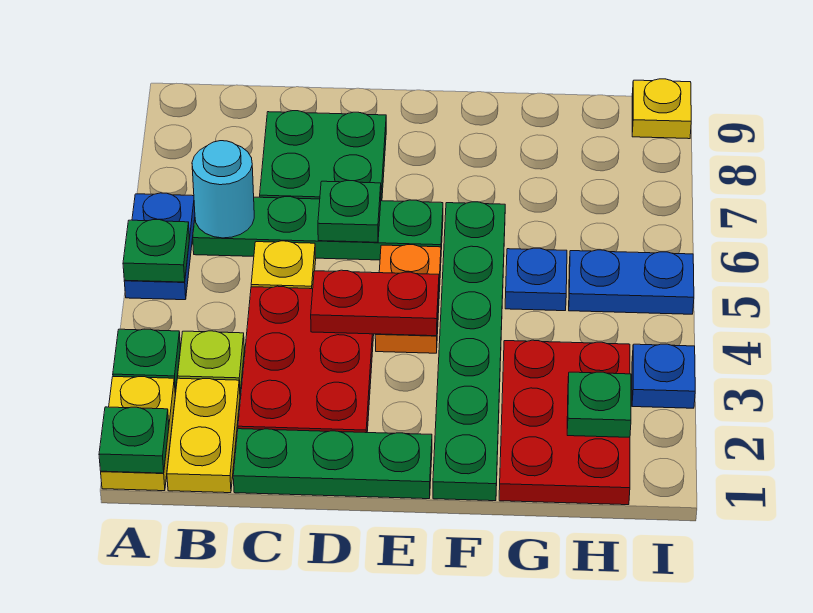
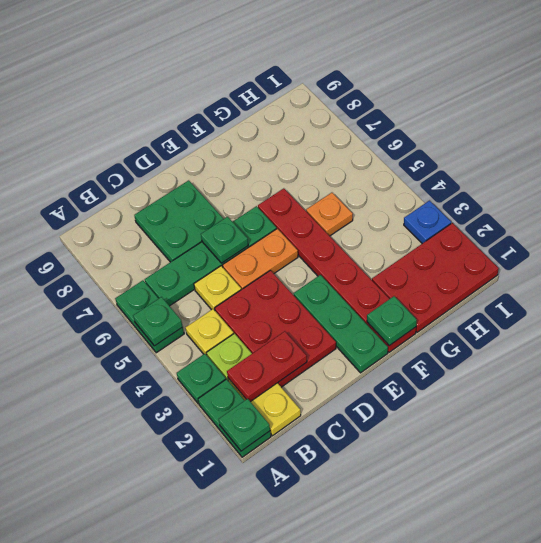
yellow plate A1:A2 level 1 -> green plate A1:A2 level 1
blue plate A5:A6 level 1 -> green plate A5:A6 level 1
cyan round brick B6 level 2 -> none
green plate C1:E1 level 1 -> green plate E1:E3 level 1
red plate D4:E4 level 2 -> red plate B2:C2 level 2
orange plate E4:E5 level 1 -> orange plate D5:E5 level 1
green plate F1:F6 level 1 -> red plate F1:F6 level 1
red plate G1:H3 level 1 -> red plate G1:I2 level 1
blue plate G5 level 1 -> orange plate G5 level 1
green plate H2 level 2 -> green plate F1 level 2
blue plate H5:I5 level 1 -> none
yellow plate I9 level 1 -> yellow plate B4 level 1

